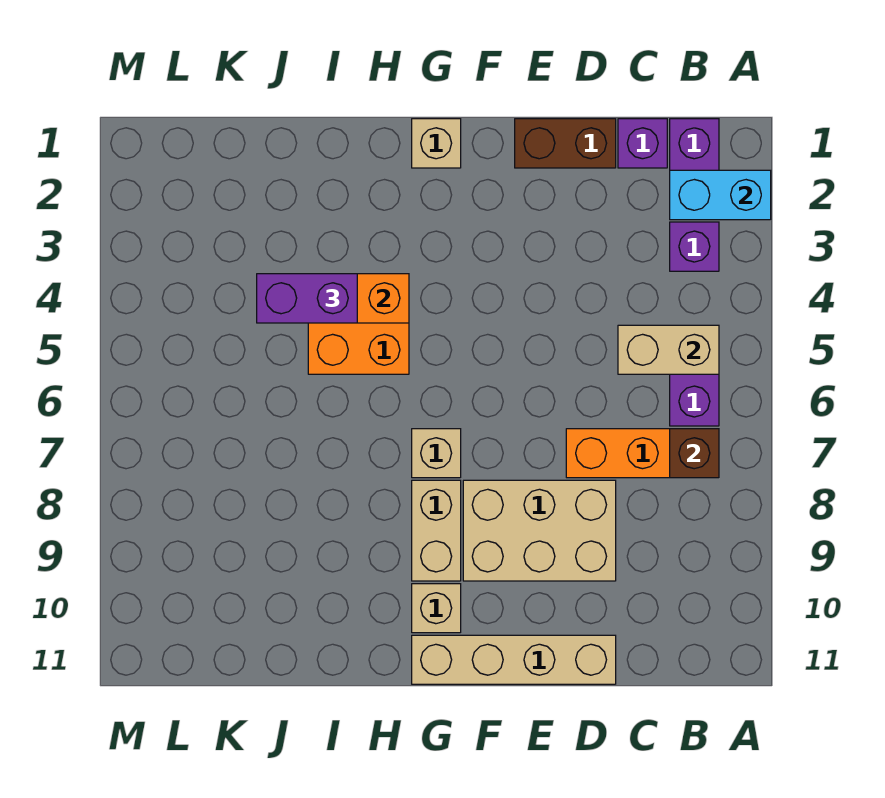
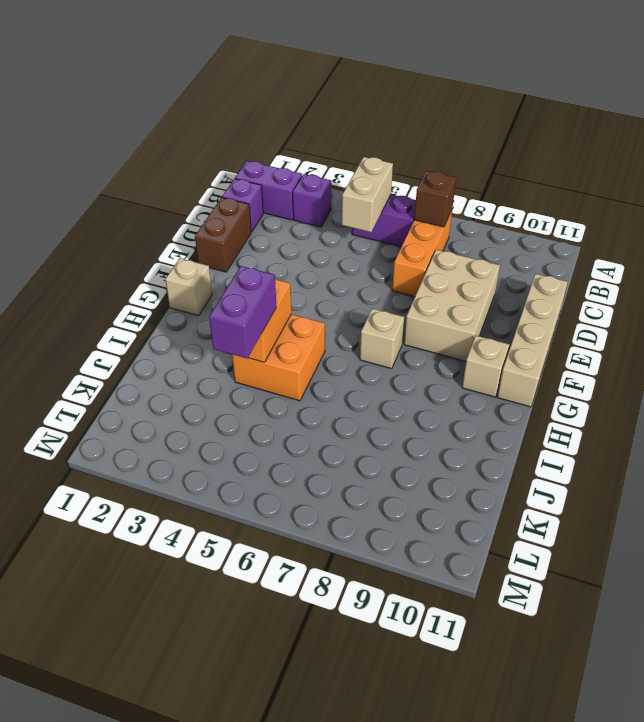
cyan brick A2:B2 level 2 -> none
tan brick G8:G9 level 1 -> none

